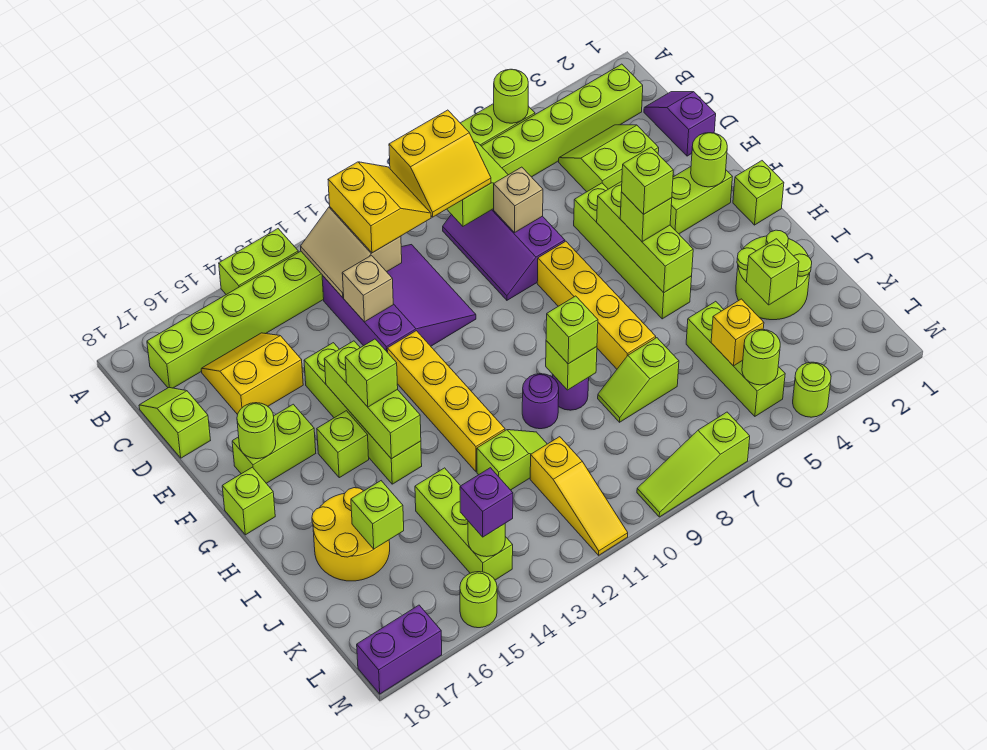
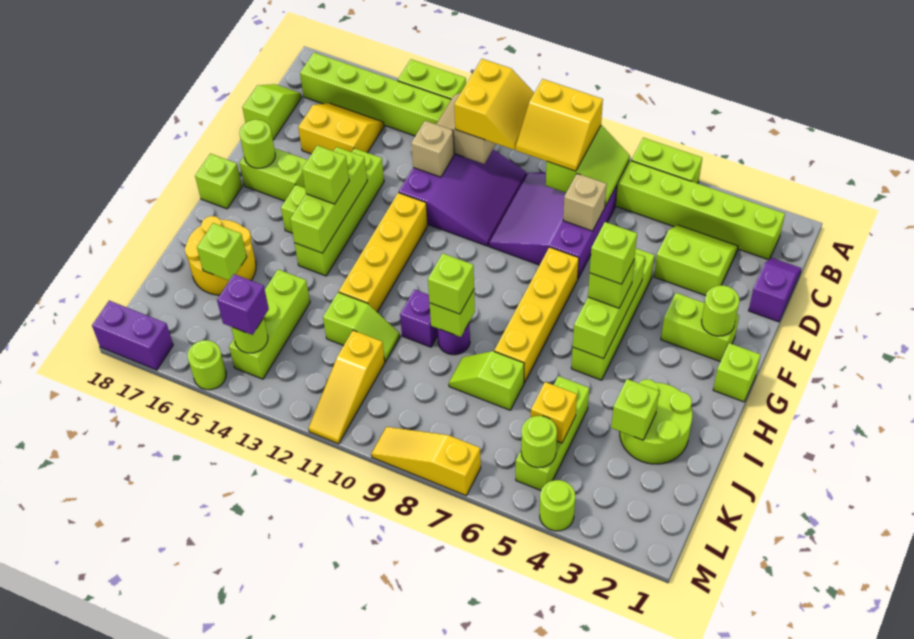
lime round brick A5 level 2 -> none
purple slope C7:E8 level 1 top 7 -> purple slope C7:E9 level 1 top 7
purple round brick I10 level 1 -> purple brick I10 level 1
lime slope M7:M9 level 1 top 7 -> yellow slope M7:M9 level 1 top 7

